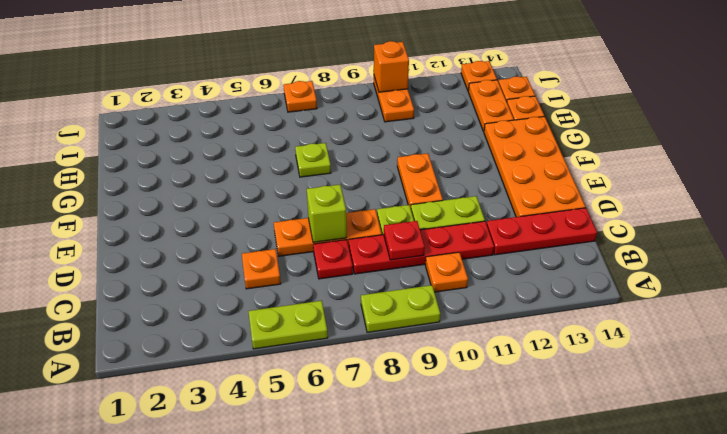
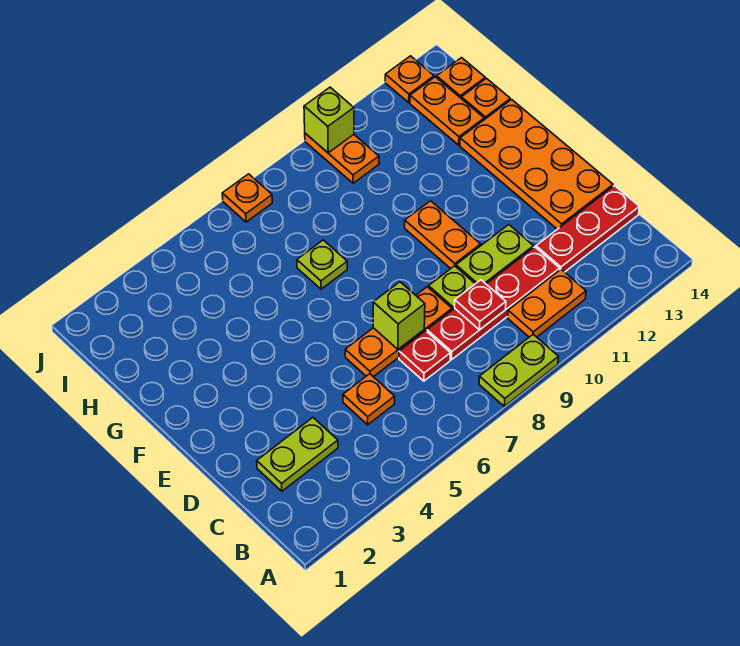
lime plate A5:A6 level 1 -> lime plate C2:C3 level 1
orange plate B10 level 1 -> orange plate B10:B11 level 1
orange brick J10 level 2 -> lime brick J10 level 2

